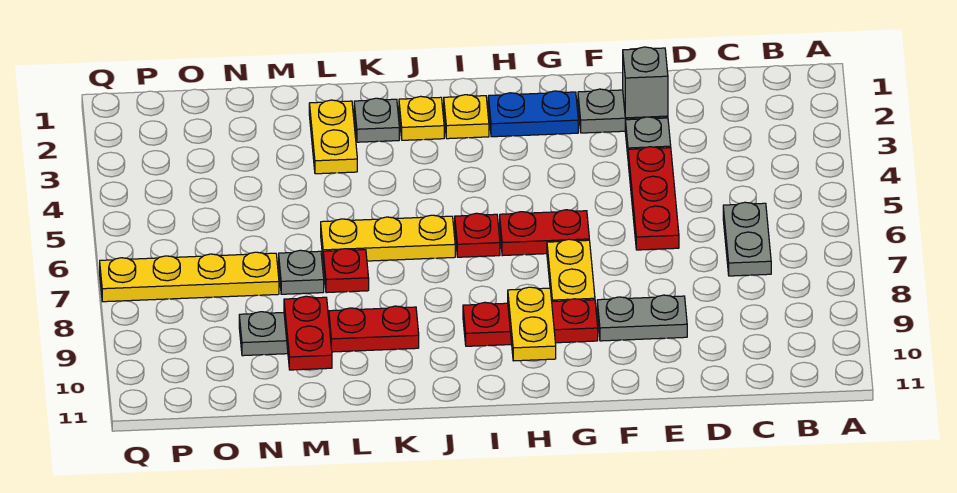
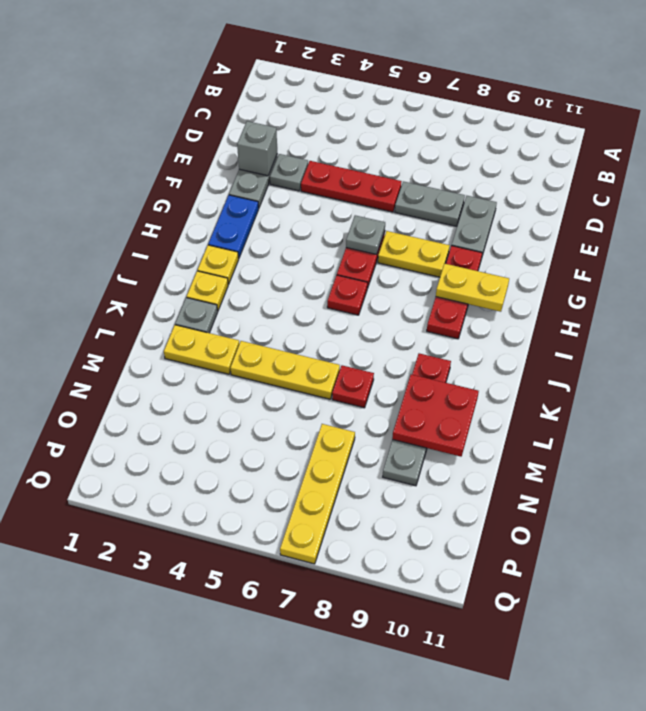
grey plate C6:C7 level 1 -> grey plate E7:E8 level 1
yellow plate J6:L6 level 1 -> yellow plate L4:L6 level 1
grey plate M7 level 1 -> grey plate G6 level 2
red plate M9:M10 level 2 -> red plate L9:M10 level 2

